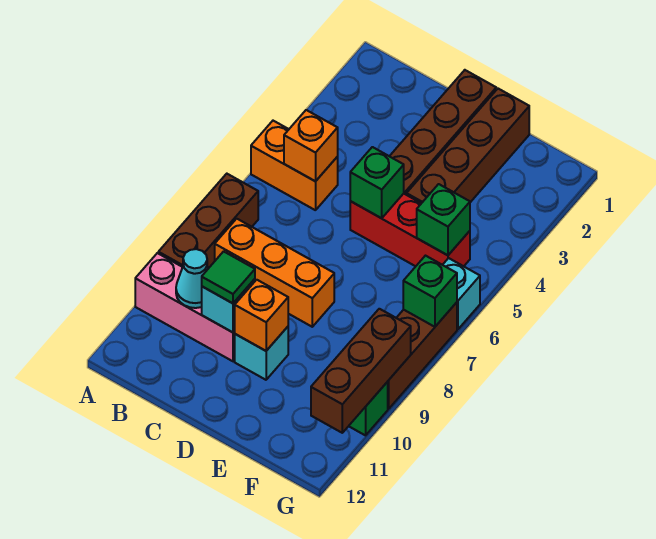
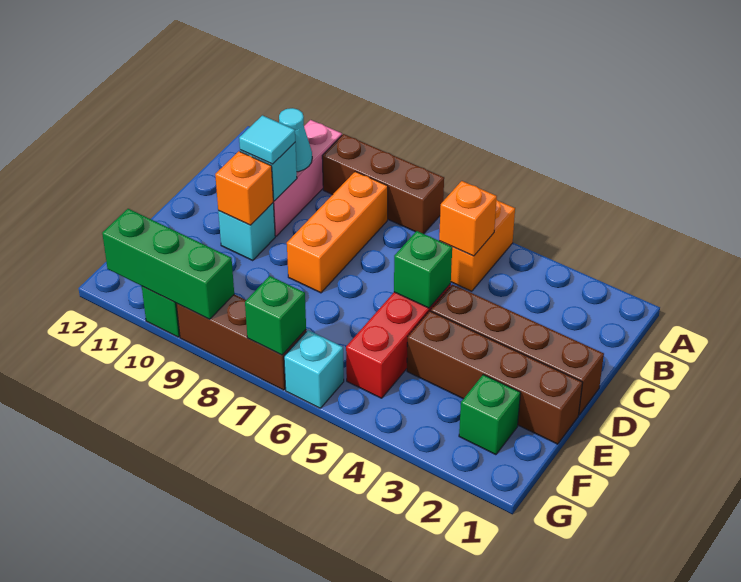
green tile C10 level 3 -> cyan tile C10 level 3
green brick F5 level 2 -> green brick F2 level 1
brown brick G9:G11 level 2 -> green brick G9:G11 level 2

